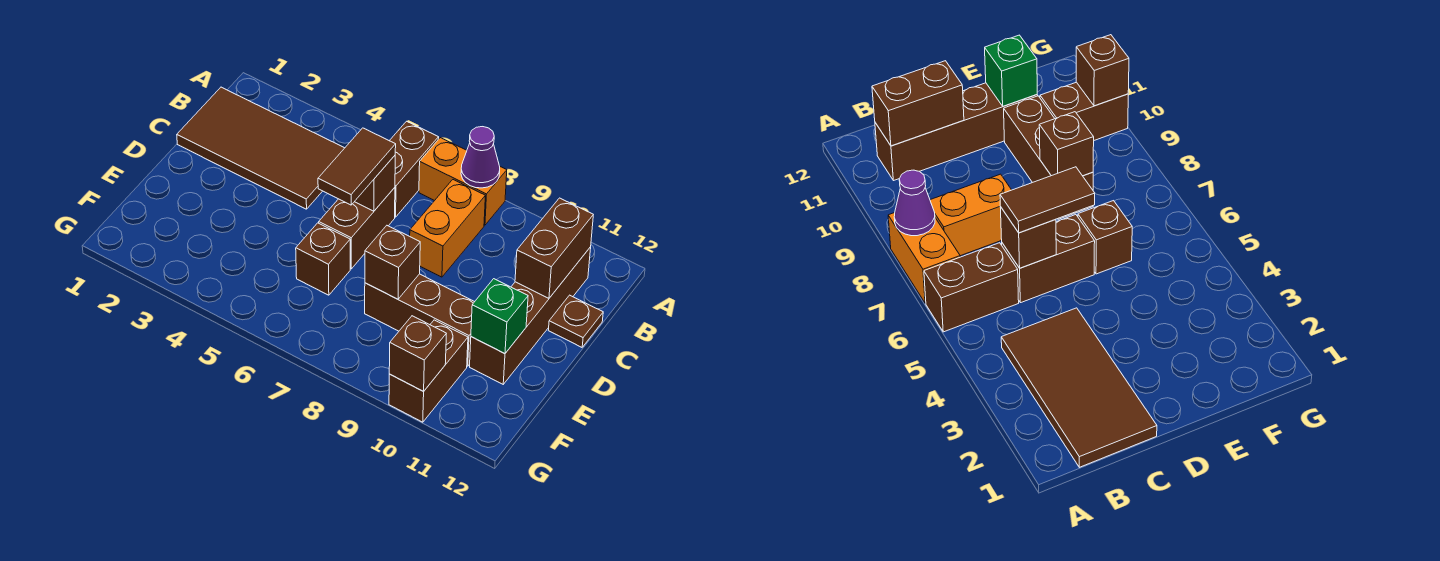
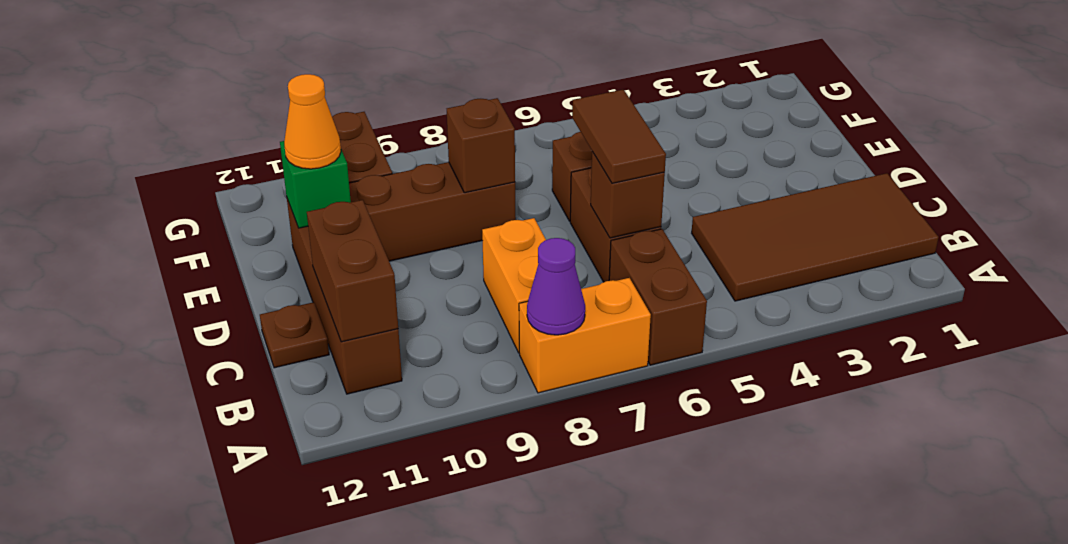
none -> orange cone E11 level 3
brown brick G10 level 2 -> none

